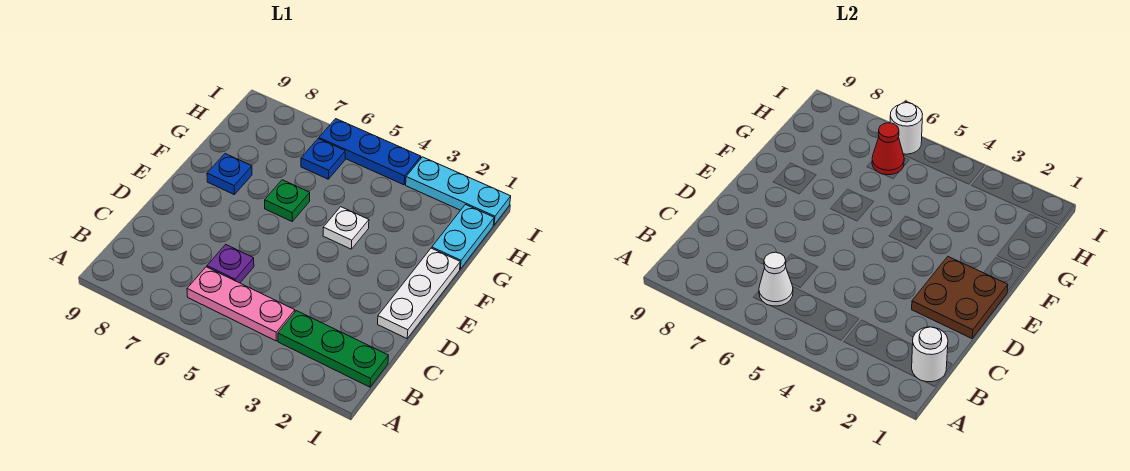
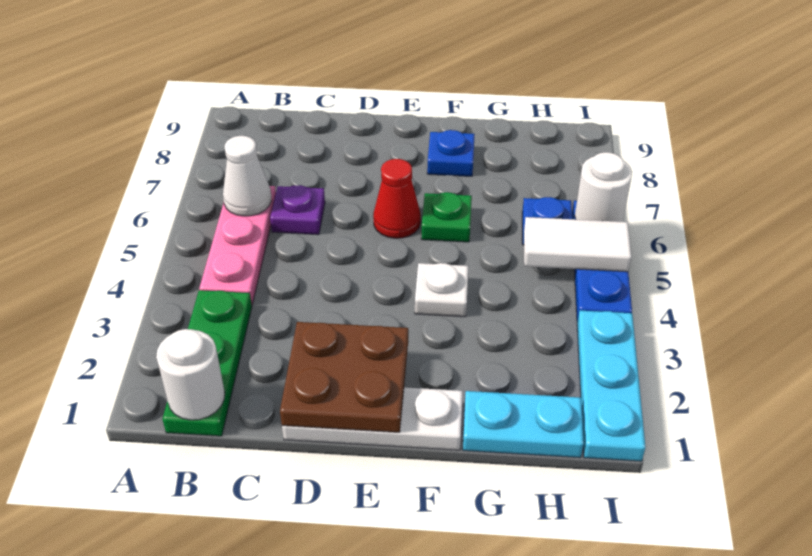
none -> white tile H5:I5 level 2
red cone H6 level 2 -> red cone E6 level 1

